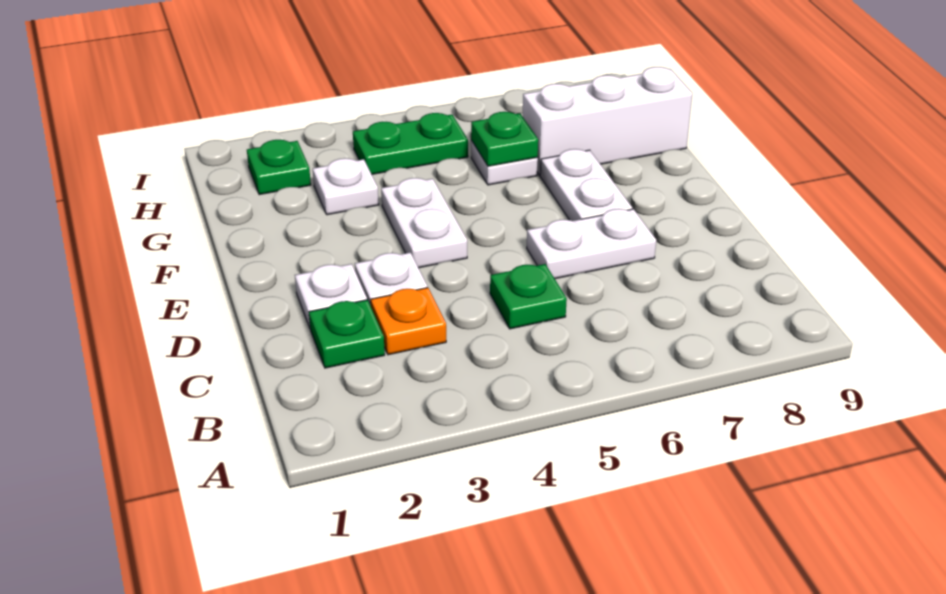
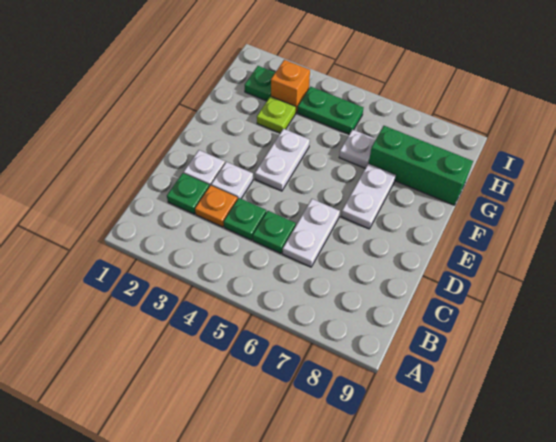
white plate D6:D7 level 1 -> white plate C6:D6 level 1
white plate G3 level 1 -> lime plate G3 level 1
green plate G6 level 2 -> green plate C4 level 1
white brick G7:G9 level 1 -> green brick G7:G9 level 1
none -> orange brick H3 level 1

